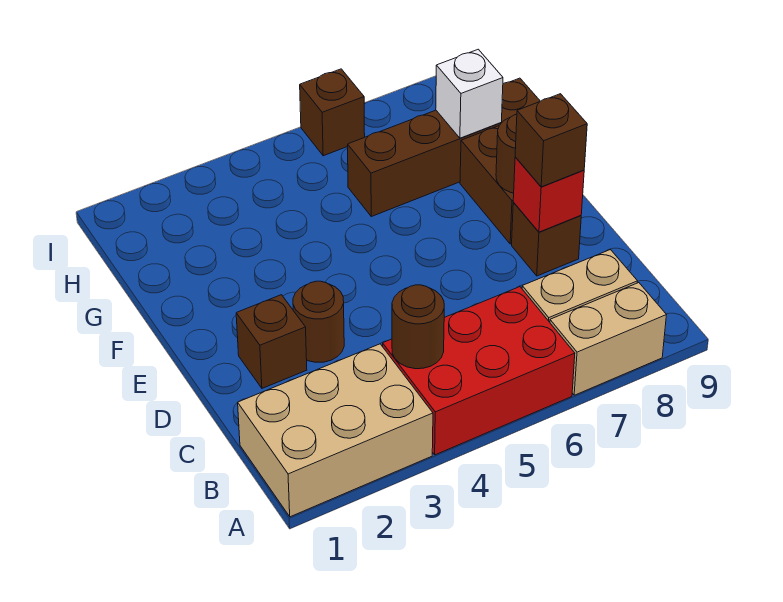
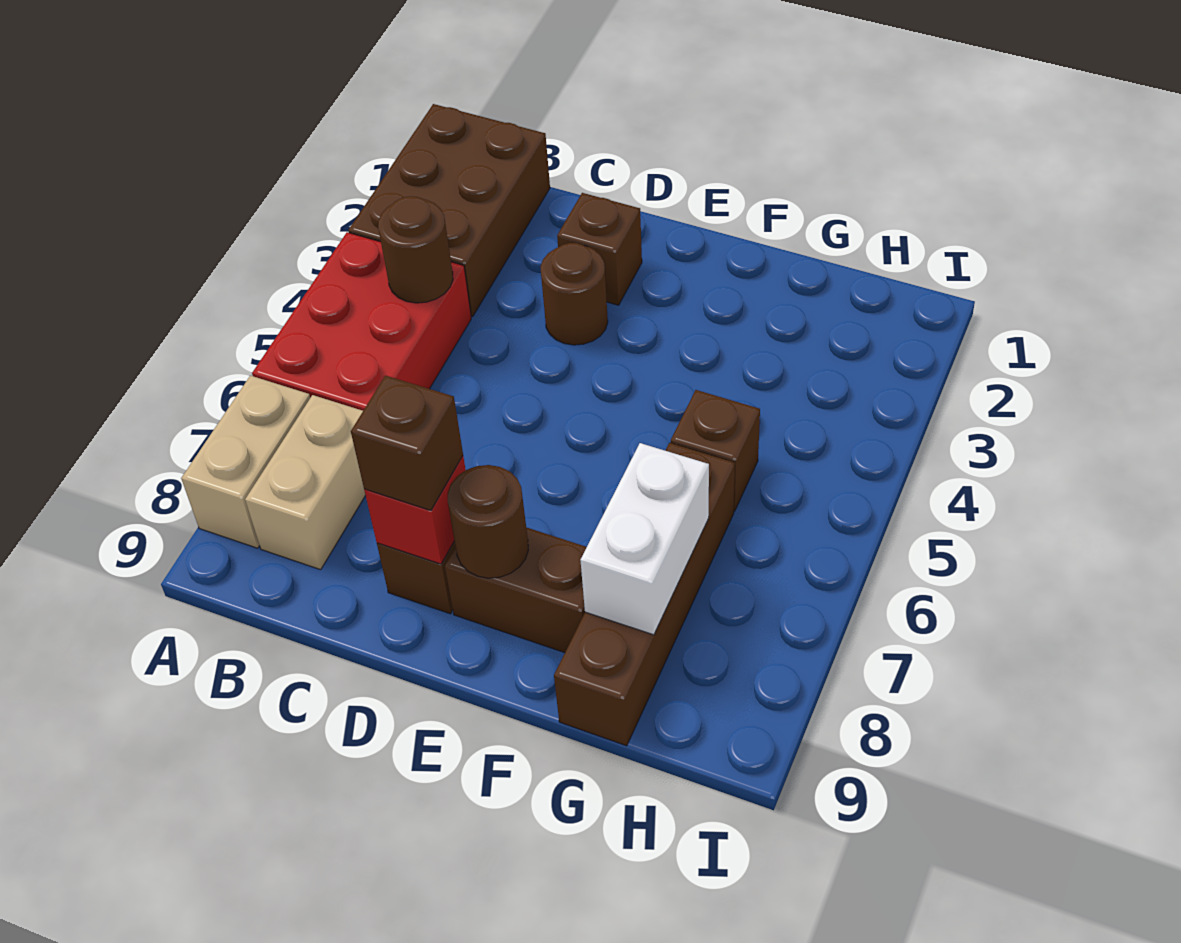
tan brick A1:B3 level 1 -> brown brick A1:B3 level 1
white brick G8 level 2 -> white brick G7:G8 level 2
brown brick I6 level 1 -> brown brick G5 level 1

